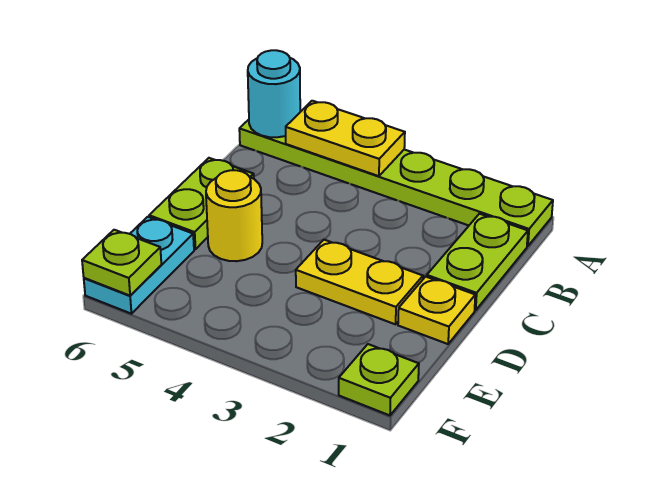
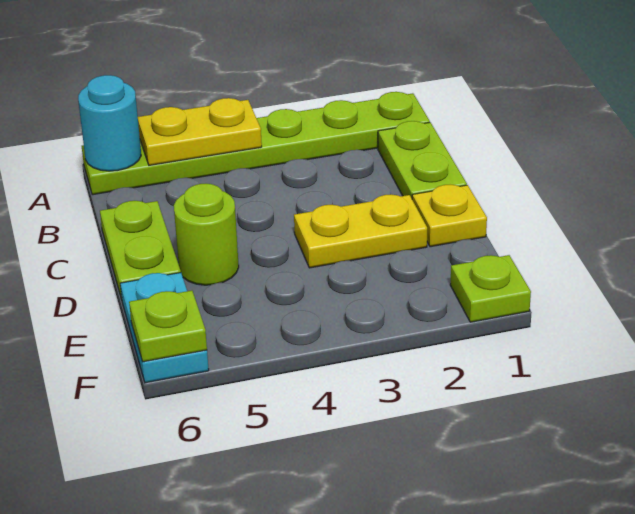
yellow round brick D5 level 1 -> lime round brick D5 level 1

